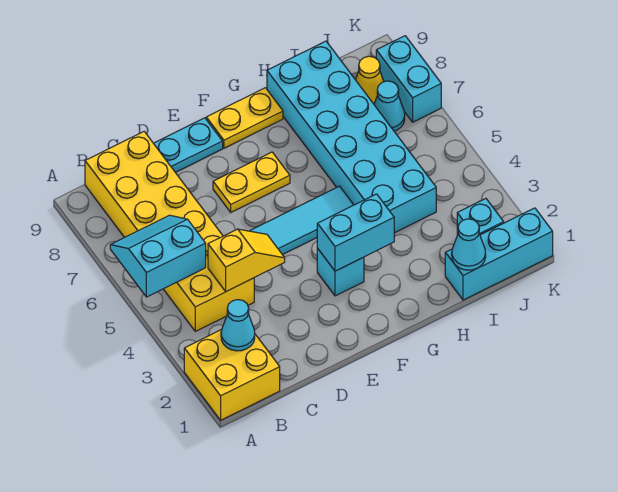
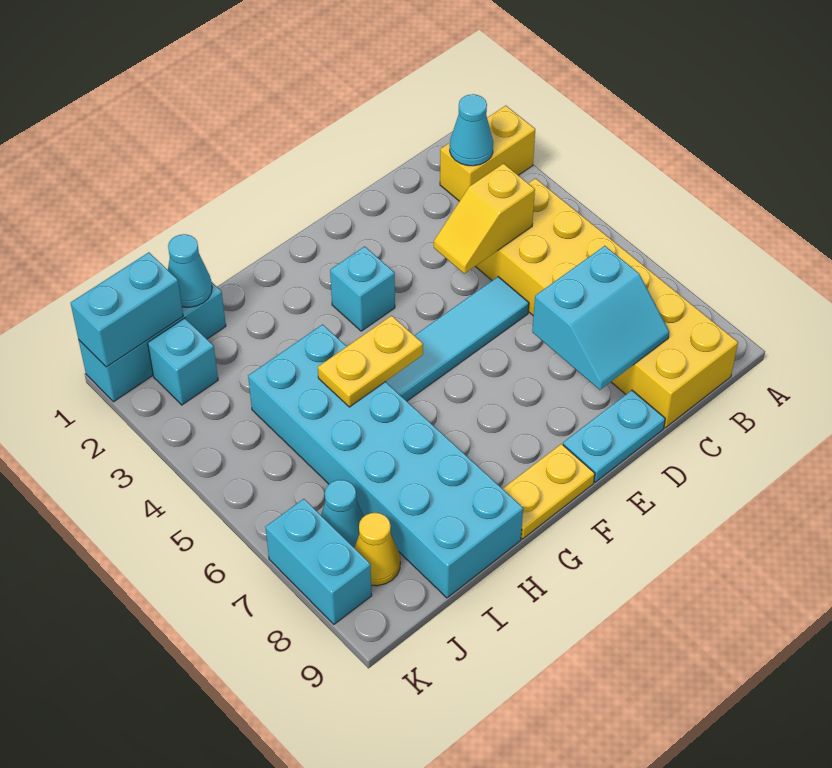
yellow brick A1:B2 level 1 -> yellow brick A2:B2 level 1
cyan slope A5:B6 level 2 top 5 -> cyan slope C7:D8 level 2 top 7
yellow plate E7:F7 level 1 -> yellow plate G5:H5 level 2
cyan brick F3:G3 level 2 -> cyan brick J1:K1 level 2

